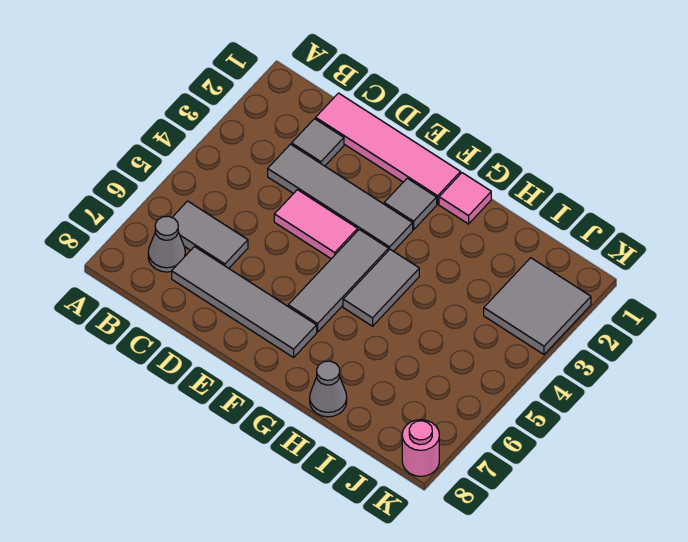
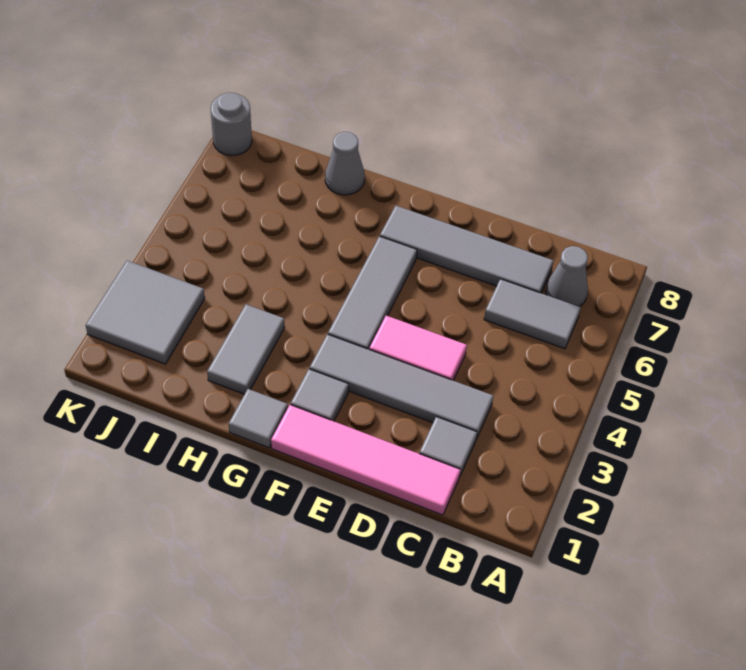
pink tile G1 level 1 -> grey tile G1 level 1
grey tile G4:G5 level 1 -> grey tile H2:H3 level 1
pink round brick K8 level 1 -> grey round brick K8 level 1

